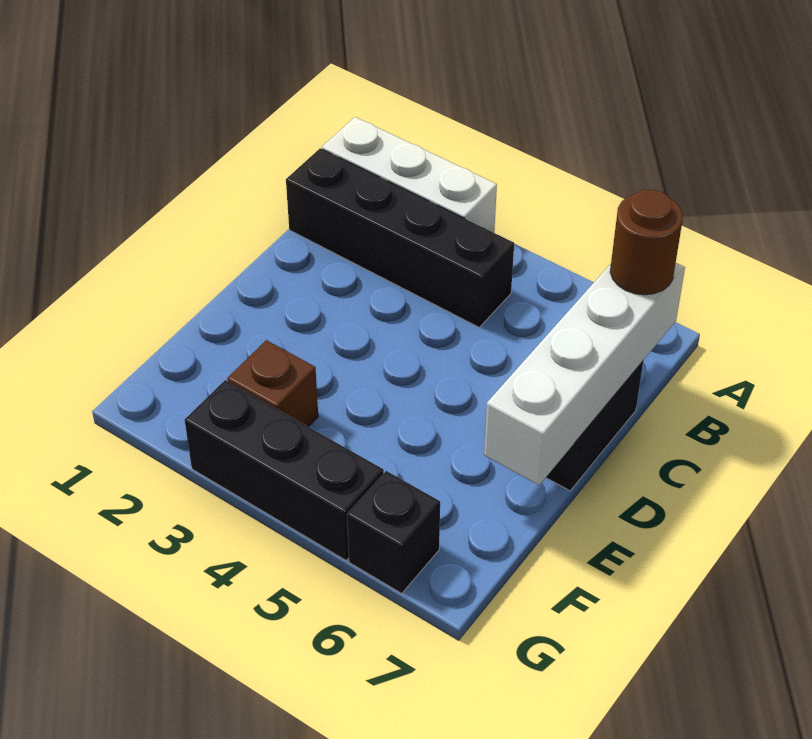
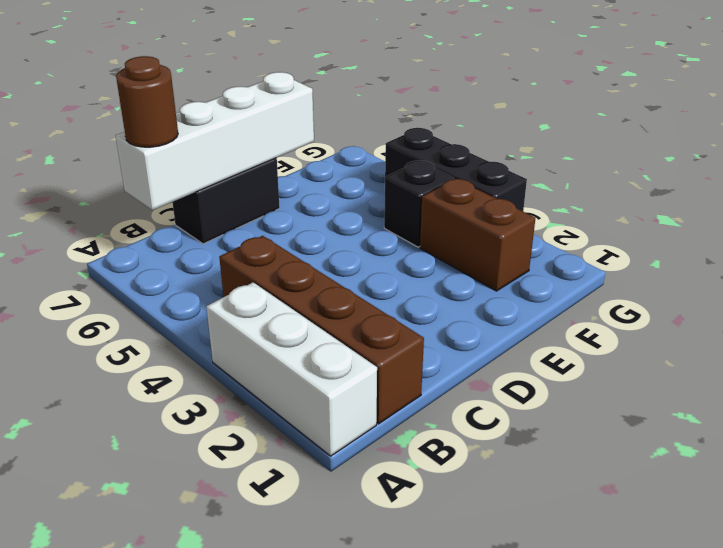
black brick B1:B4 level 1 -> brown brick B1:B4 level 1
brown brick F3 level 1 -> brown brick F2:F3 level 1
black brick G6 level 1 -> black brick F4 level 1

